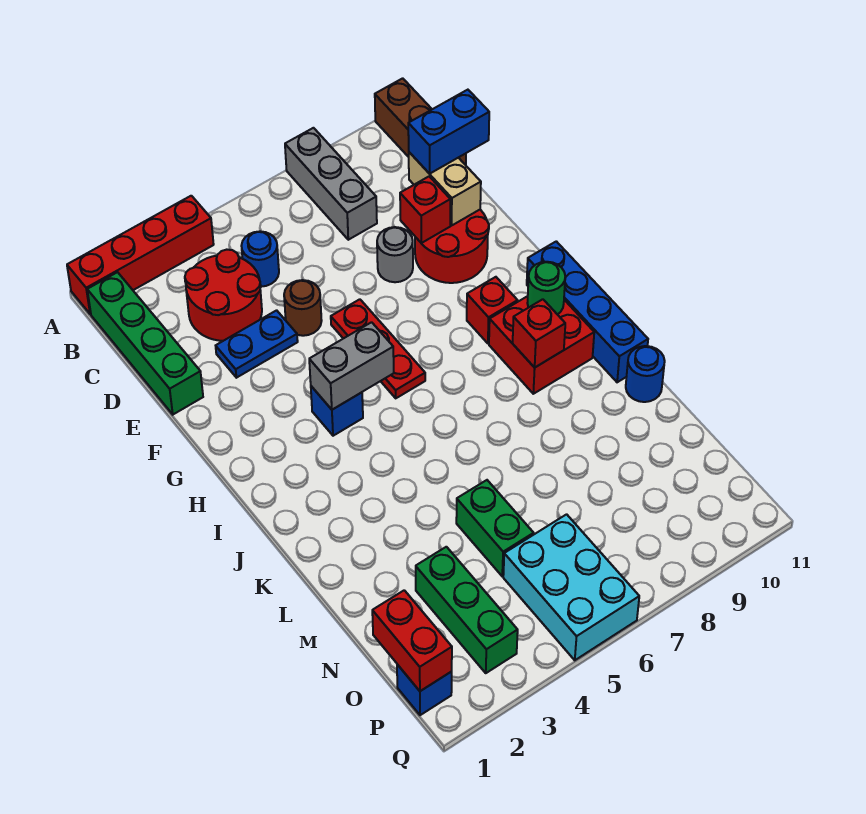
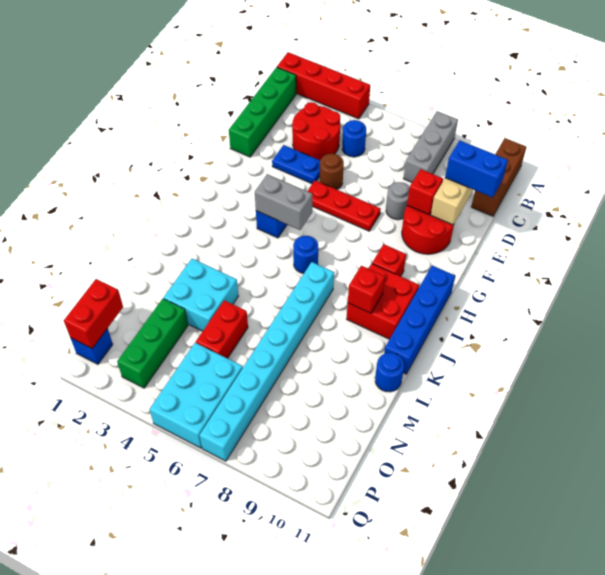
red plate F6:H6 level 1 -> red plate F5:F7 level 1
none -> blue round brick I6 level 1
green round brick I10 level 2 -> none
none -> cyan brick J7:Q7 level 1
none -> cyan brick L3:M4 level 1
green brick M5:N5 level 1 -> red brick M5:N5 level 1

